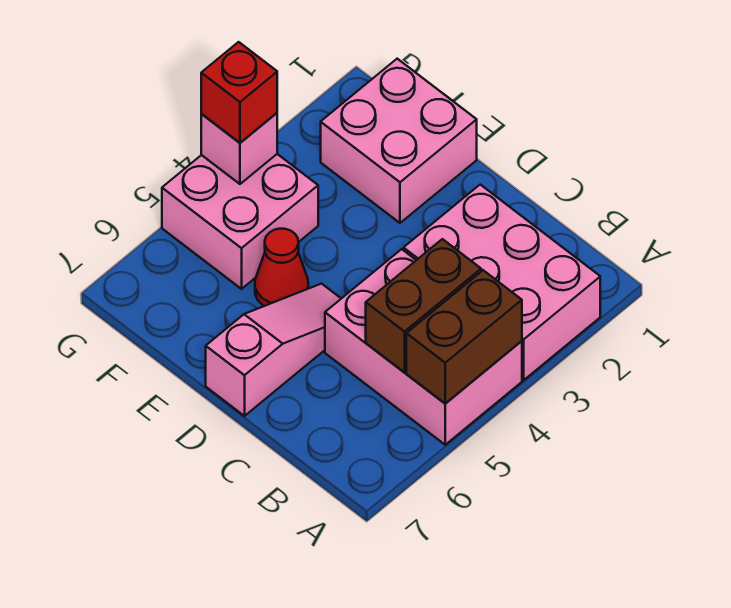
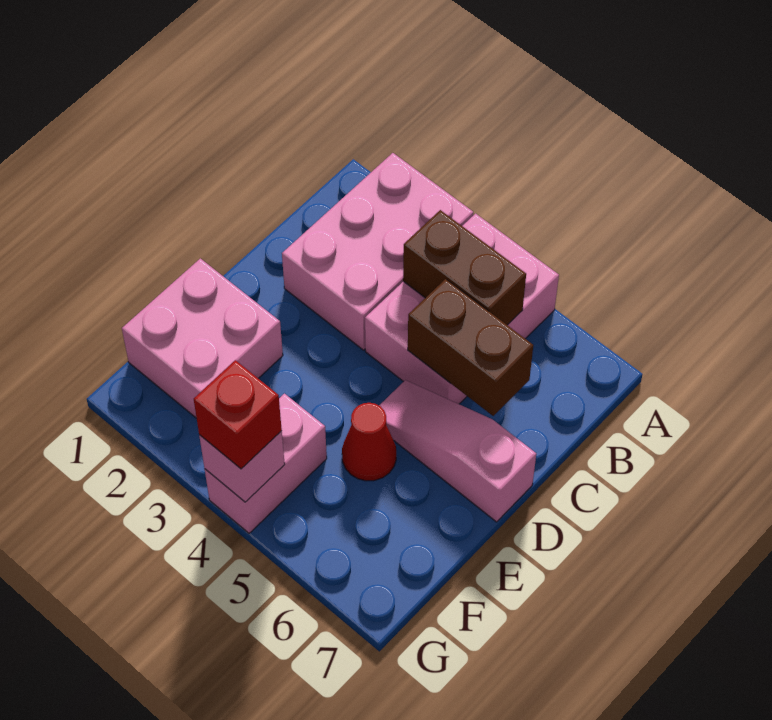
brown brick A4:A5 level 2 -> brown brick C5:C6 level 2
pink brick F4:G5 level 1 -> pink brick F4:G4 level 1

